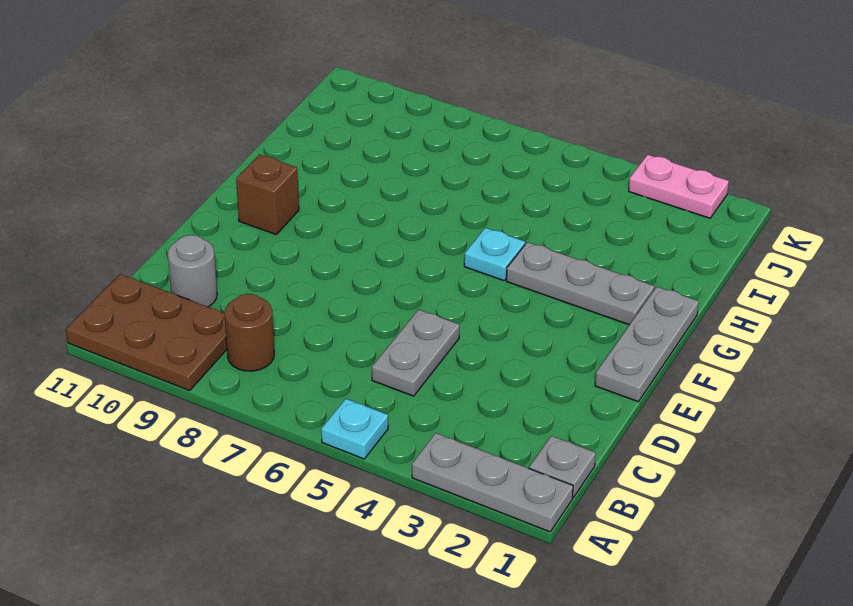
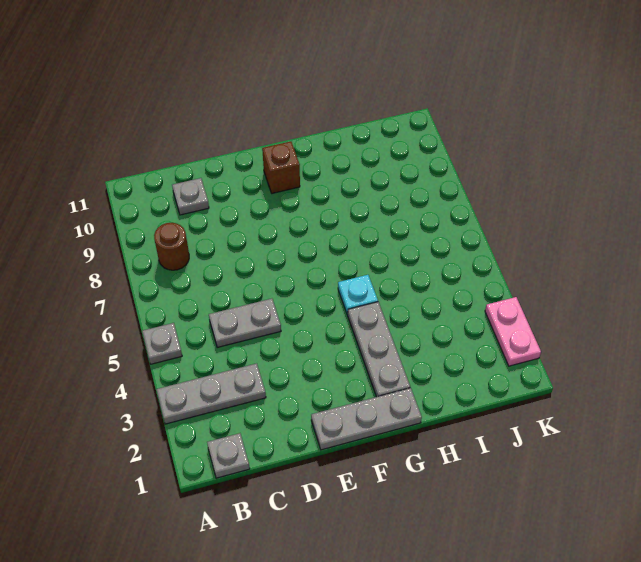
grey plate A1:A3 level 1 -> grey plate A3:C3 level 1
cyan plate A5 level 1 -> grey plate A5 level 1
brown plate A9:B11 level 1 -> none
grey round brick C10 level 1 -> grey plate C10 level 1

